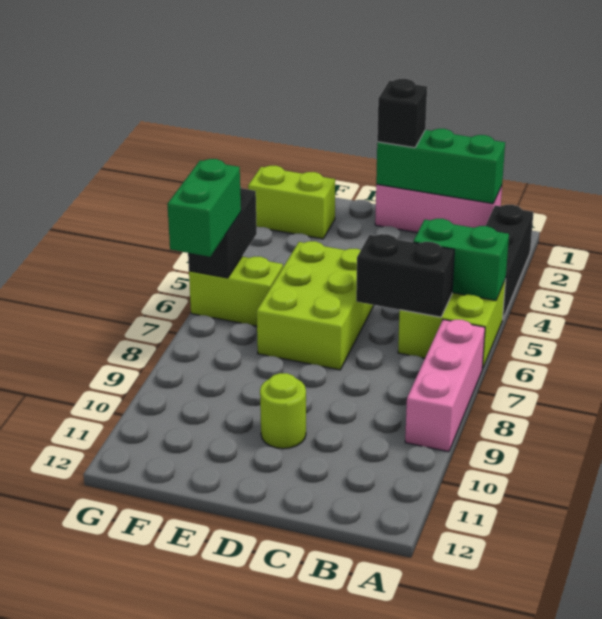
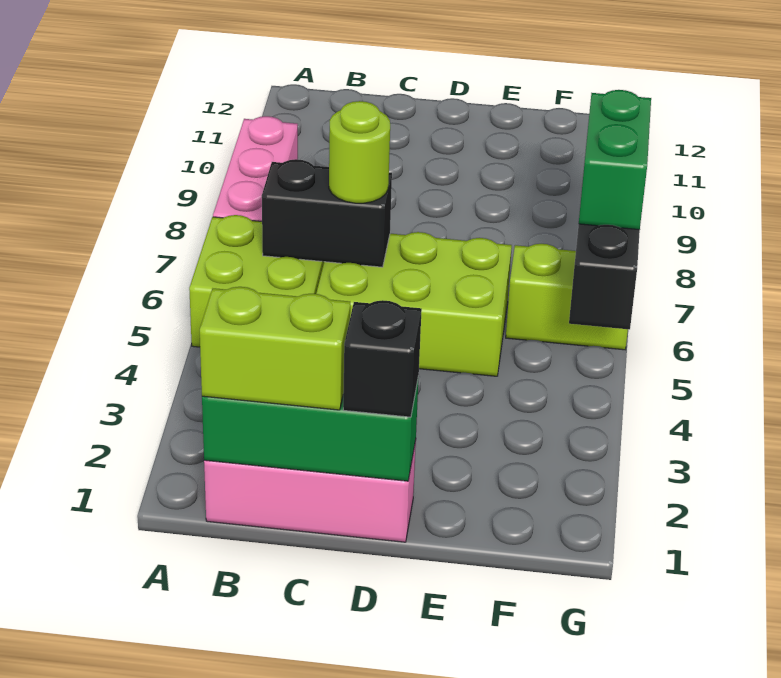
black brick A2:A4 level 1 -> none
green brick A5:B5 level 2 -> none
lime brick D5:E7 level 1 -> lime brick C5:E6 level 1
lime round brick D10 level 1 -> lime round brick C6 level 3
lime brick F2:G2 level 1 -> lime brick B1:C1 level 3

